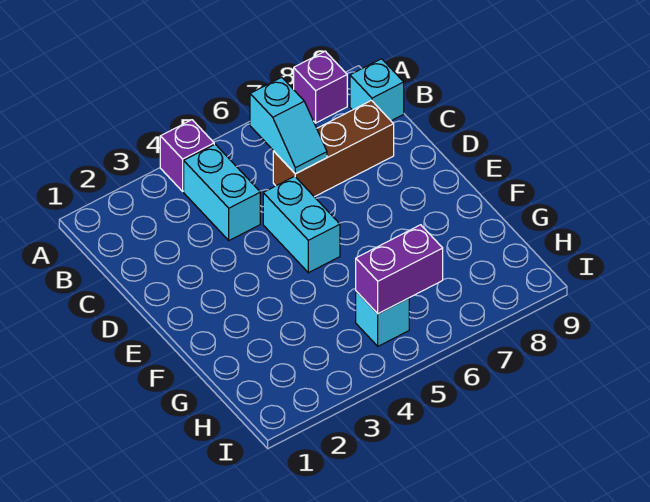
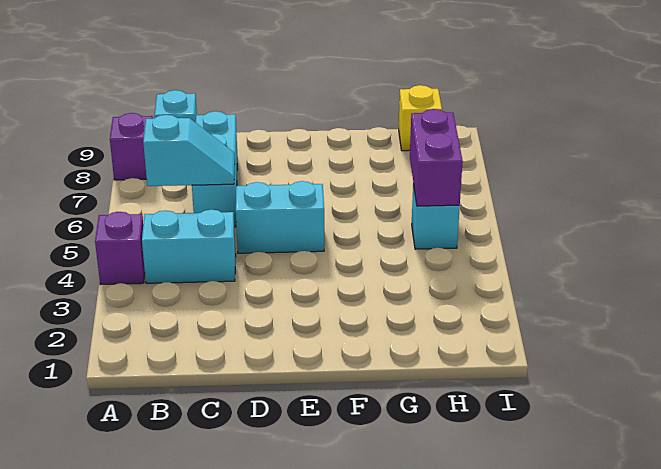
brown brick C6:C8 level 1 -> cyan brick C6:C8 level 1
none -> yellow brick H9 level 1

